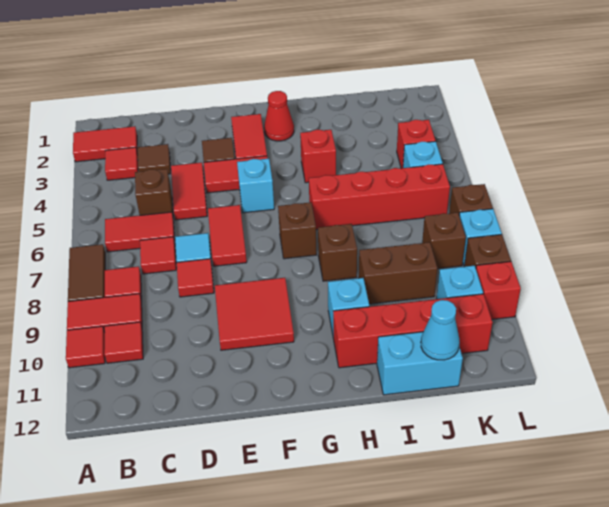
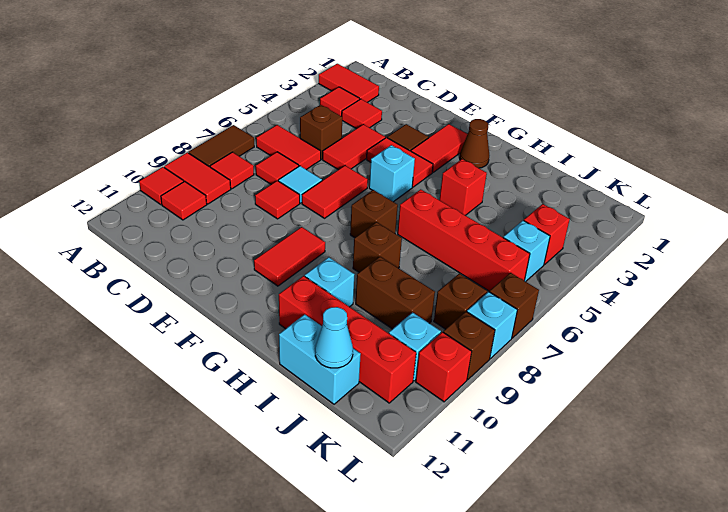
brown tile C3 level 1 -> red tile C3 level 1
red tile E9:F10 level 1 -> red tile F9:F10 level 1
red cone G2 level 1 -> brown cone G2 level 1

